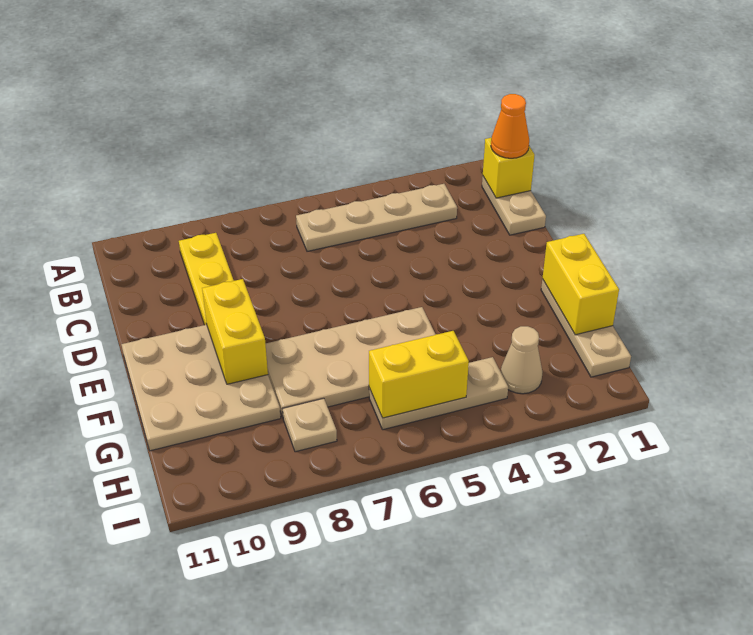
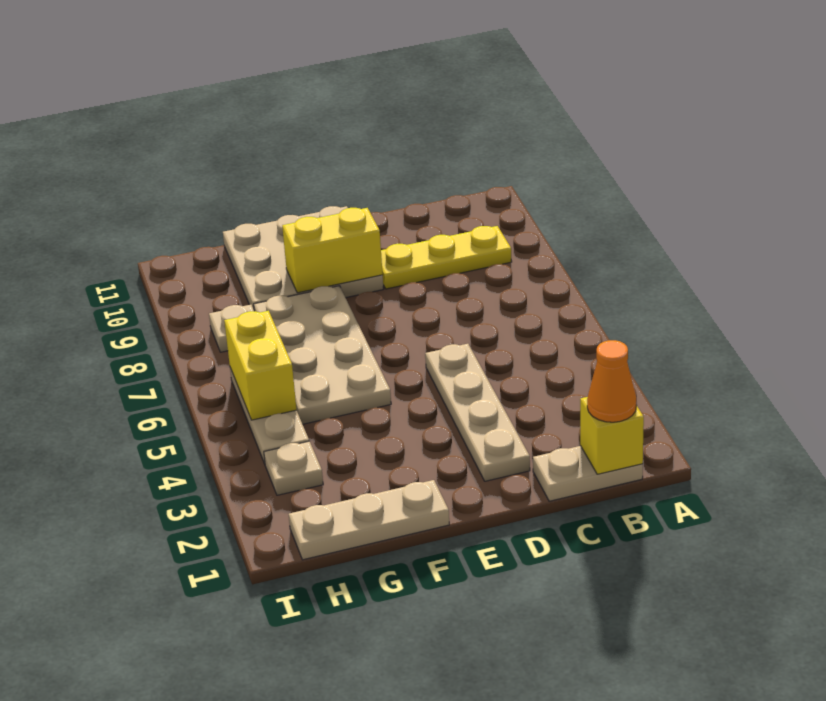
tan plate B3:B6 level 1 -> tan plate D2:D5 level 1
yellow brick F1:G1 level 2 -> none
tan cone H3 level 1 -> tan plate H3 level 1

